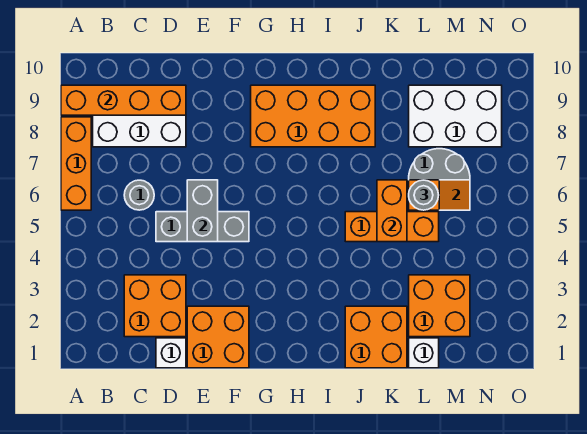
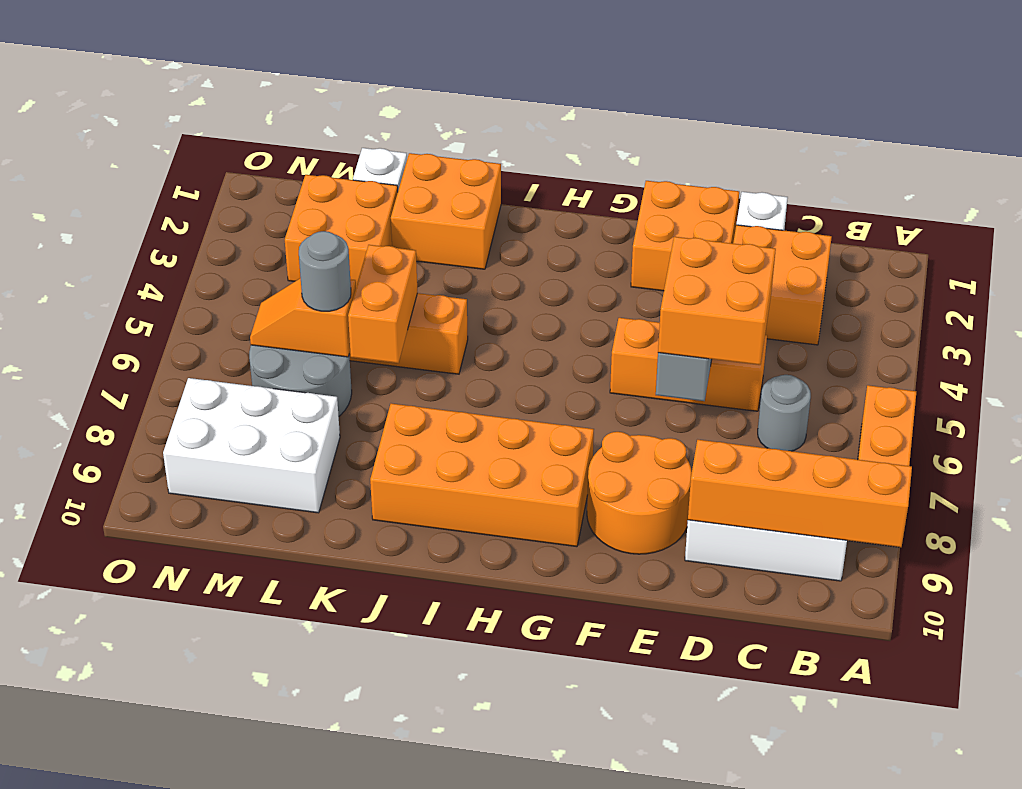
grey brick D5:F5 level 1 -> orange brick D5:F5 level 1
none -> orange brick D5:E6 level 3
none -> orange round brick E8:F9 level 1

